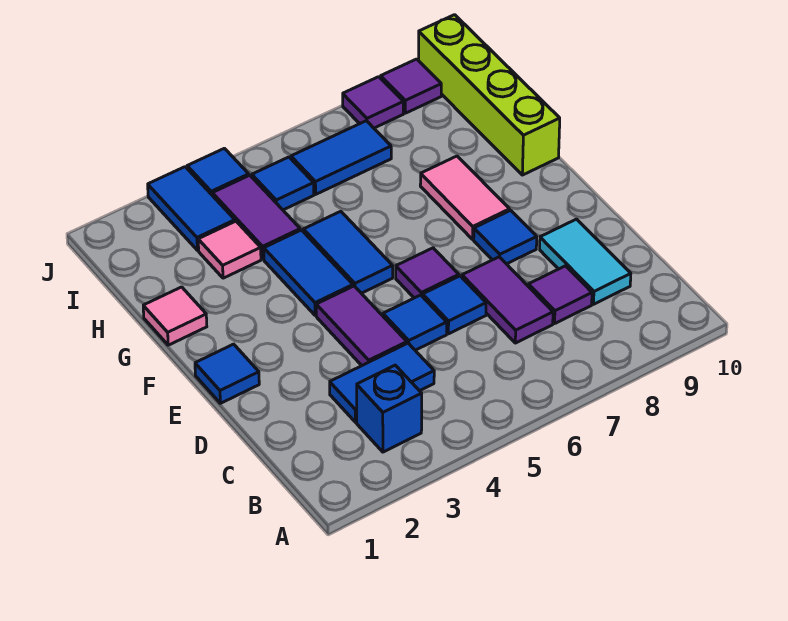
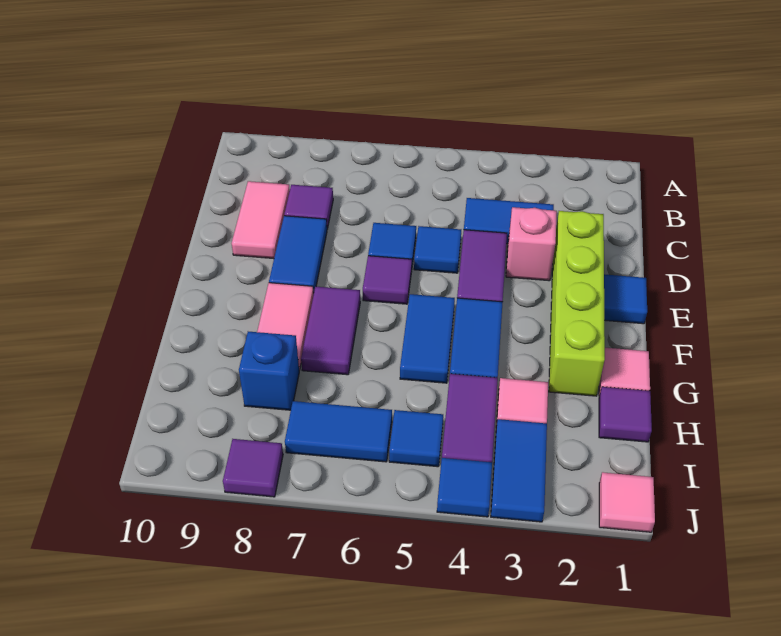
blue brick B3 level 1 -> blue brick H8 level 1
purple tile C7:D7 level 1 -> purple tile F7:G7 level 1
cyan tile C9:D9 level 1 -> pink tile C9:D9 level 1
none -> pink brick D3 level 1
blue tile E8 level 1 -> blue tile D8:E8 level 1
lime brick G10:J10 level 1 -> lime brick D2:G2 level 1
none -> pink tile J1 level 1
purple tile J9 level 1 -> purple tile H1 level 1

